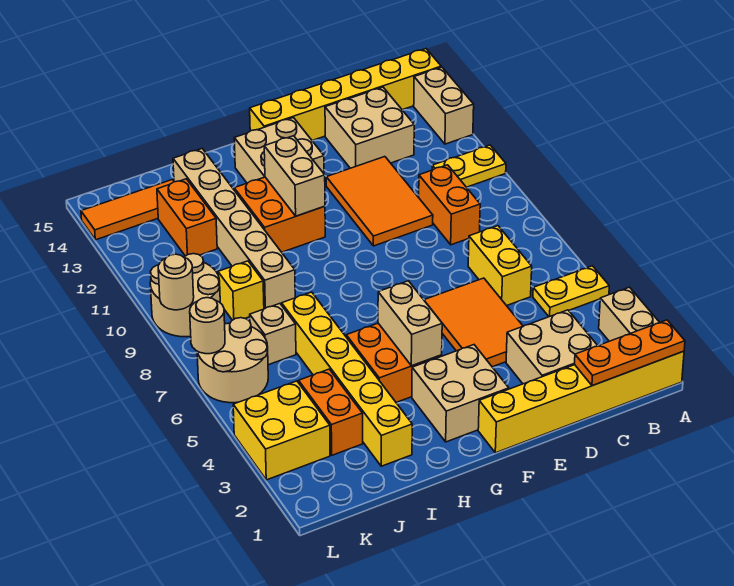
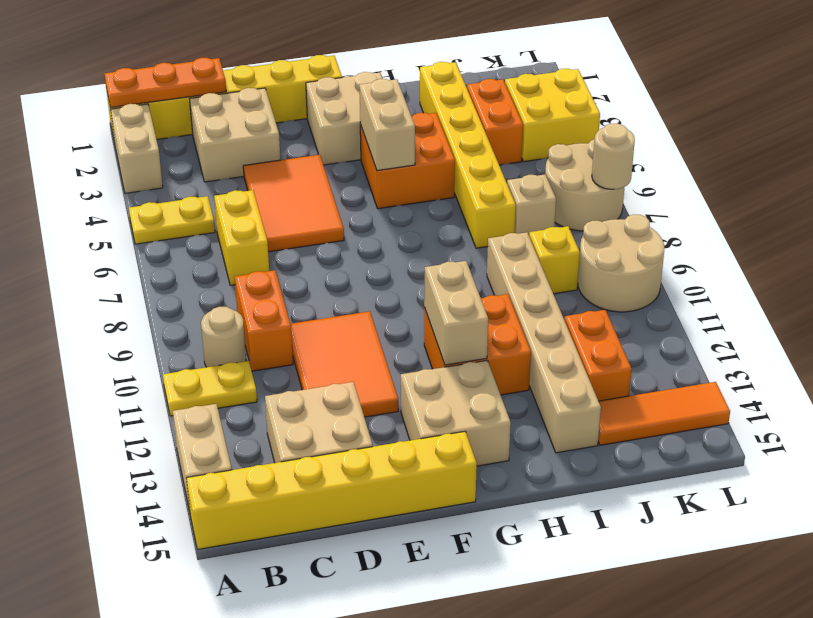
tan round brick L9 level 2 -> tan round brick B10 level 1

